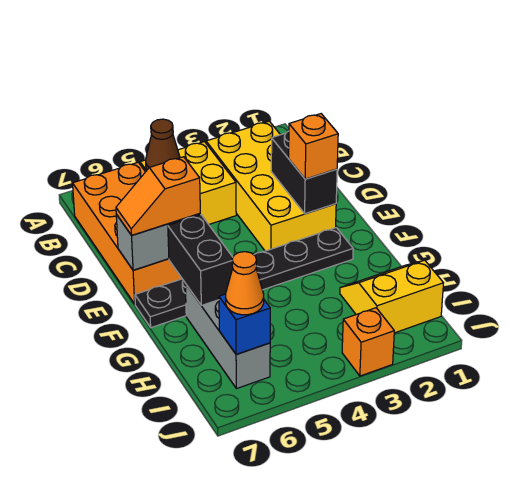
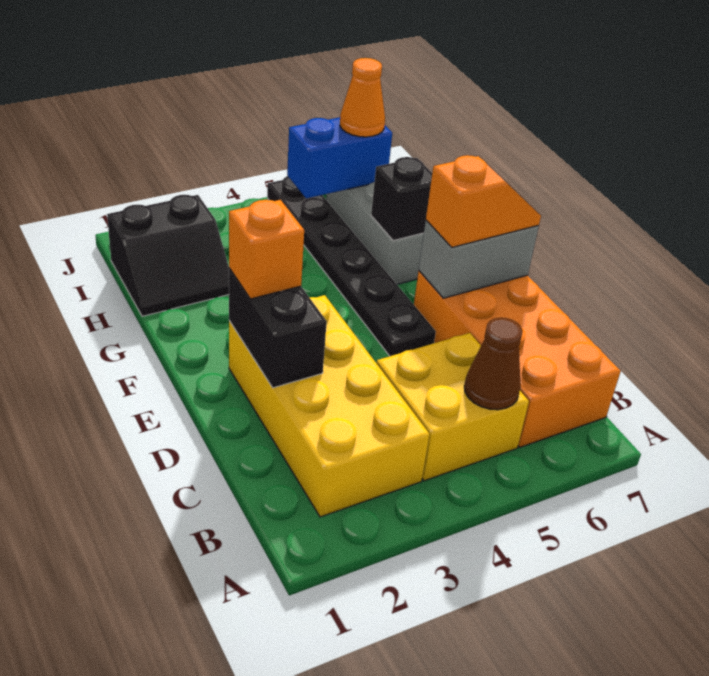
black plate F2:F7 level 1 -> black plate E5:J5 level 1
black brick F6:G6 level 2 -> black brick G6 level 2
yellow slope H1:I2 level 1 top I -> black slope H1:I2 level 1 top I
blue brick I6 level 2 -> blue brick I5:I6 level 2
orange brick J3 level 1 -> none

